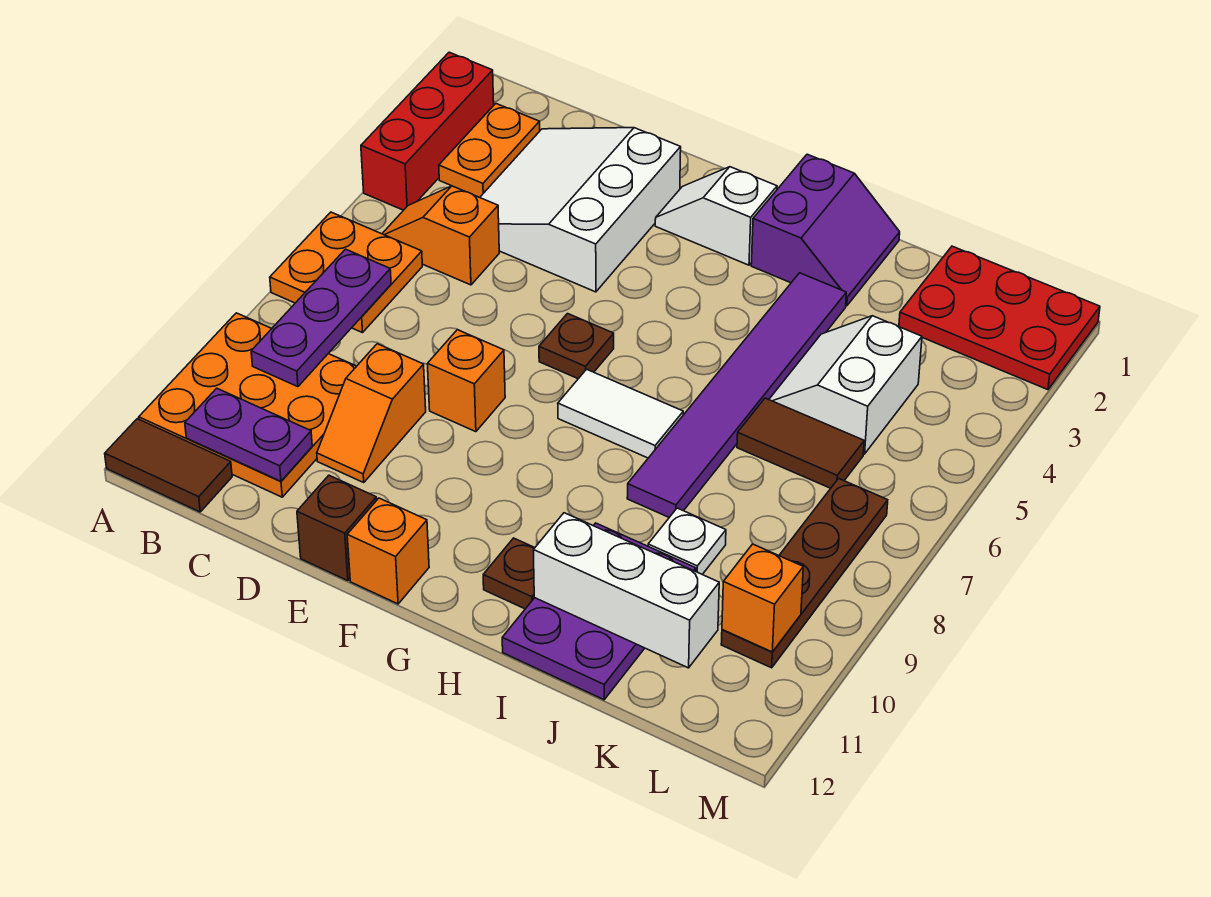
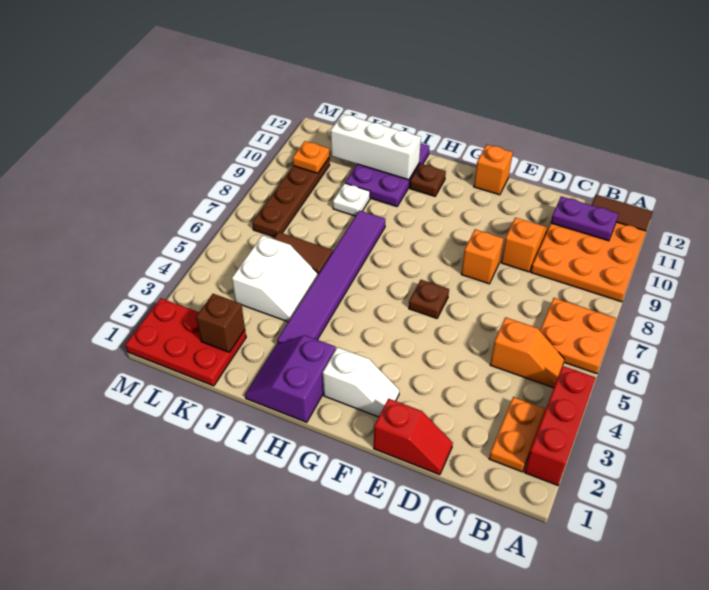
purple plate B7:B9 level 2 -> none
white slope C2:E4 level 1 top E -> none
none -> red slope D1:E1 level 1 top E
brown brick E12 level 1 -> brown brick K2 level 2
white tile G7:H7 level 1 -> none
orange brick L10 level 2 -> orange plate L10 level 2

